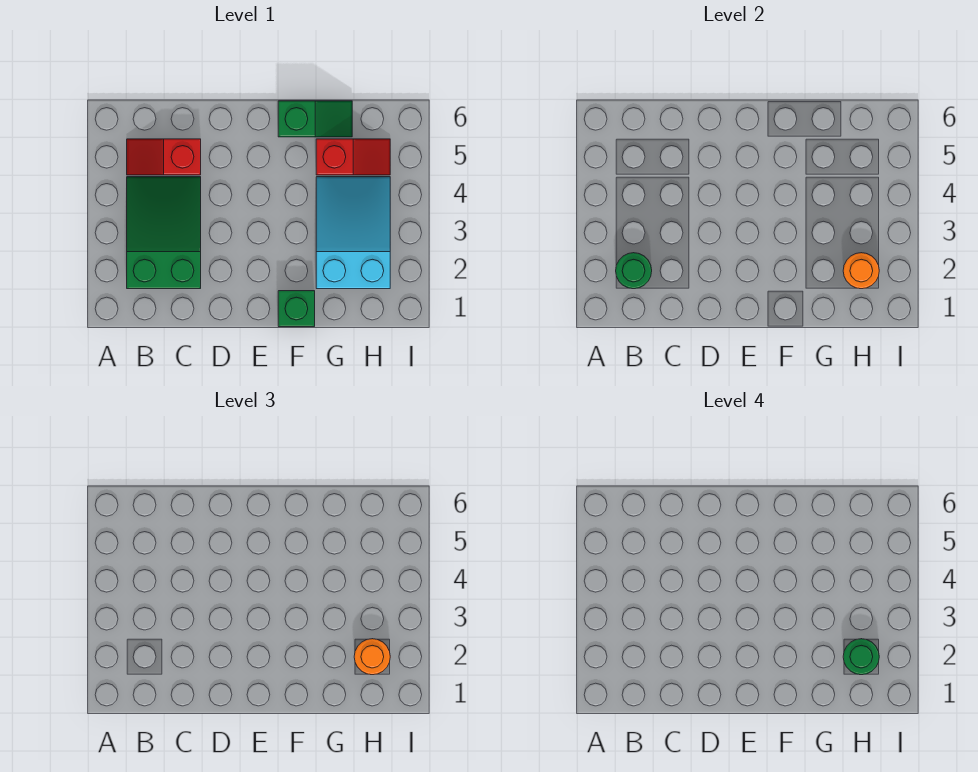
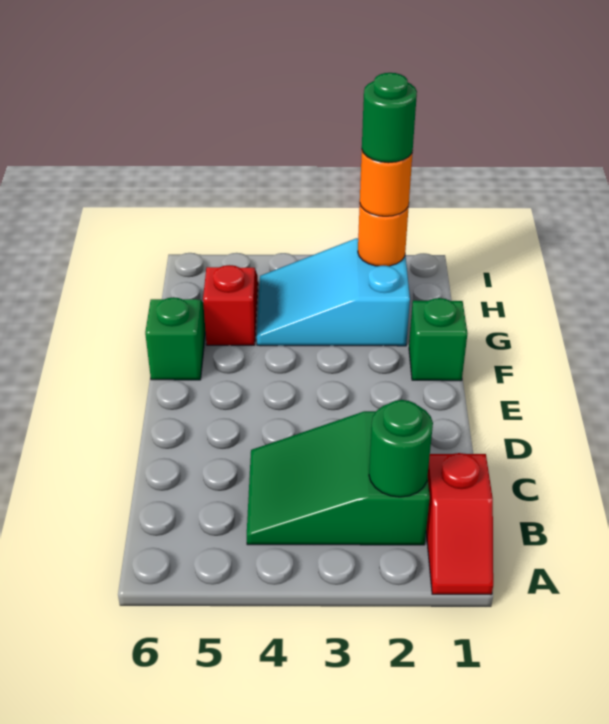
red slope B5:C5 level 1 top C -> red slope A1:B1 level 1 top B

